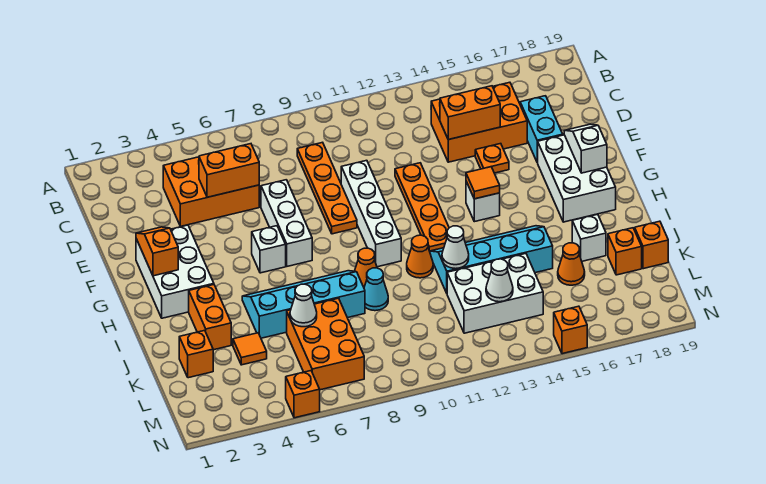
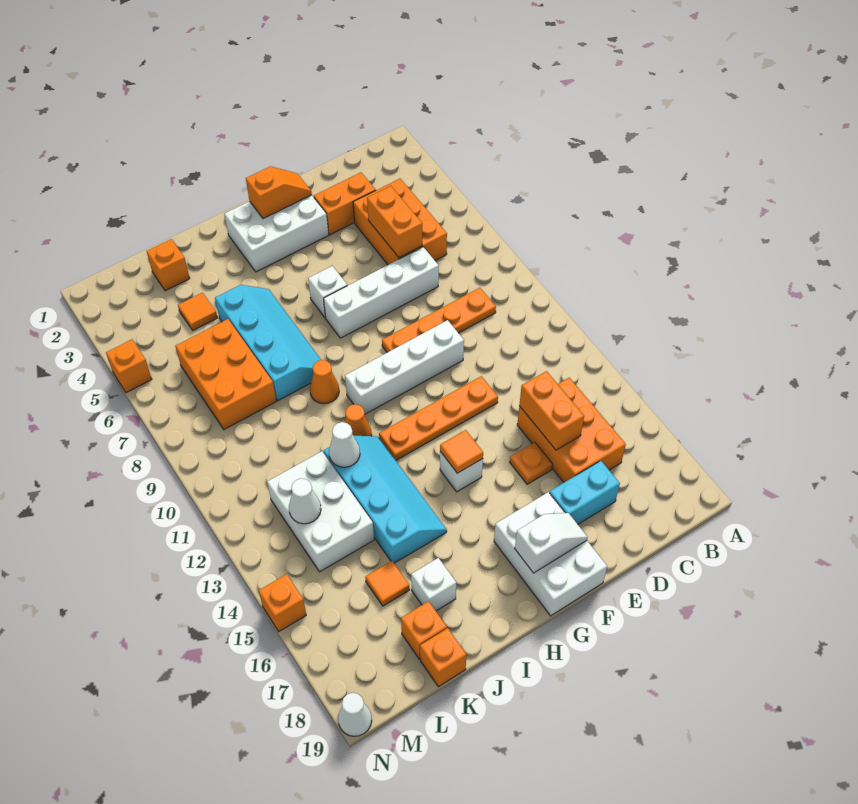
white brick E7:G7 level 1 -> white brick D7:G7 level 1
white brick F17:H18 level 1 -> white brick F17:G19 level 1
orange brick I3:J3 level 1 -> orange brick D3:E3 level 1
cyan cone J9 level 1 -> none
orange brick K6:M7 level 1 -> orange brick K6:L8 level 1
white cone K6 level 2 -> white cone N19 level 1
orange cone K16 level 1 -> orange tile K16 level 1

